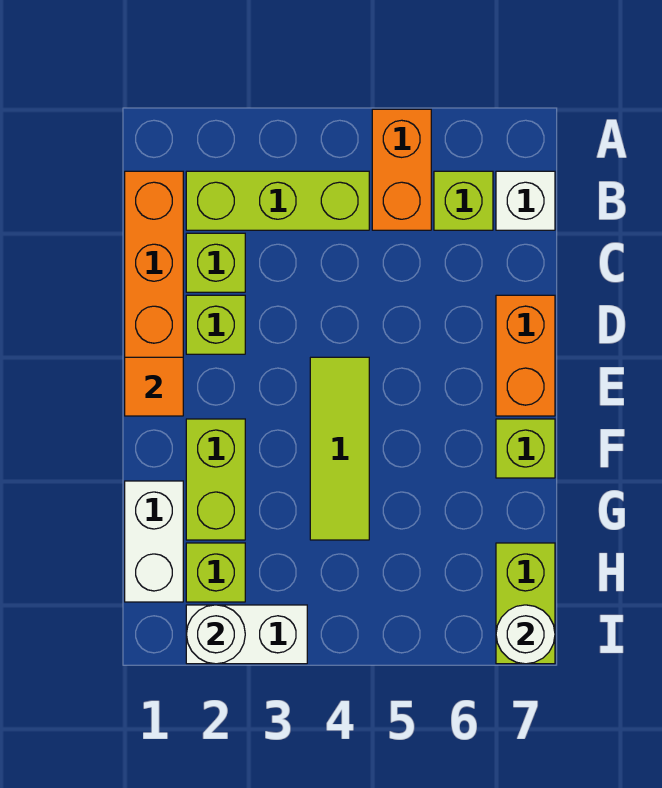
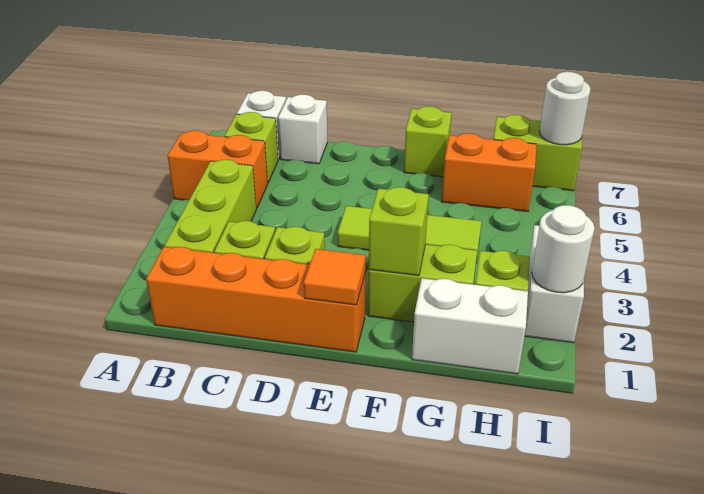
none -> white brick C7 level 1
orange brick D7:E7 level 1 -> orange brick G6:H6 level 1
none -> lime brick F2 level 2

